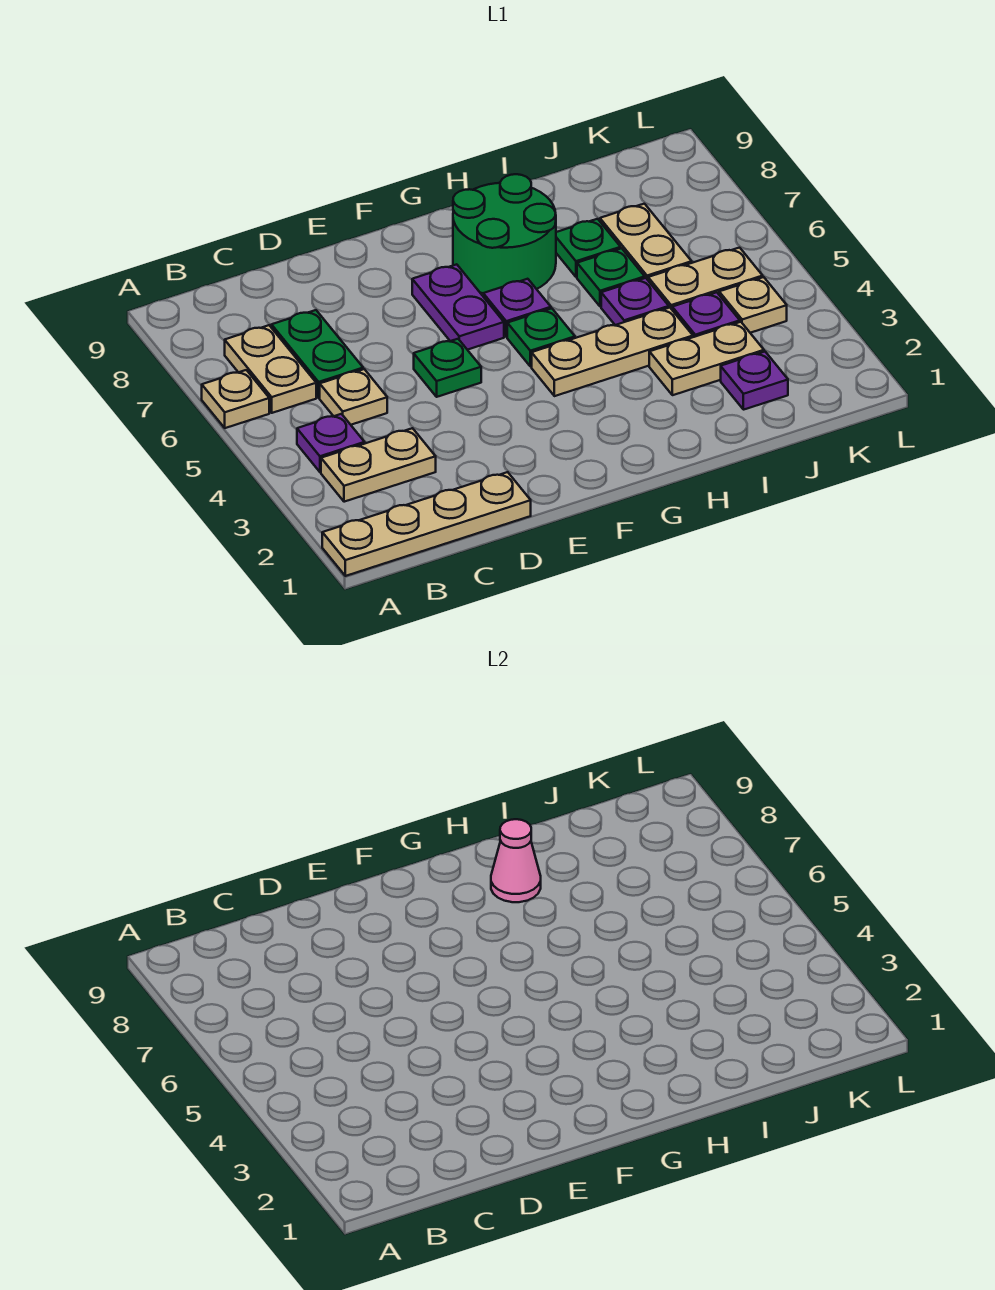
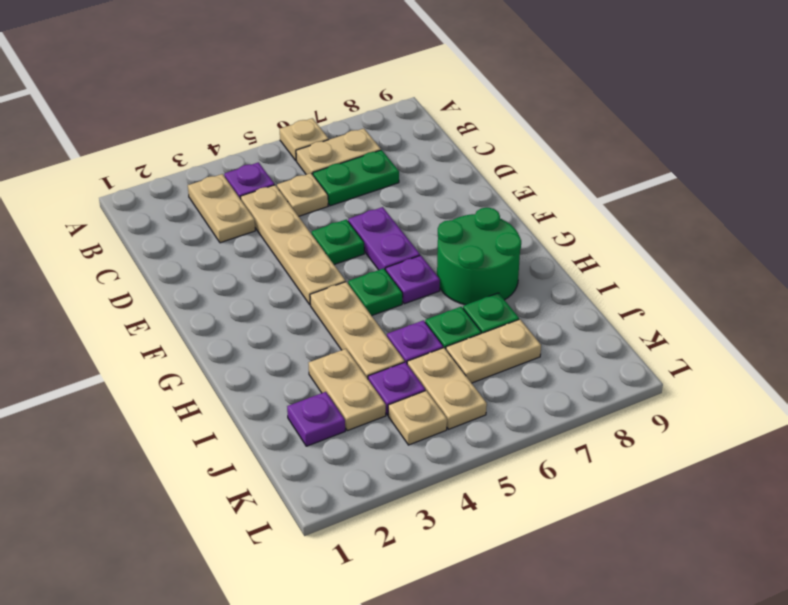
tan plate A1:D1 level 1 -> tan plate C4:F4 level 1
purple plate F6:F7 level 1 -> purple plate E6:F6 level 1
pink cone H8 level 2 -> none

